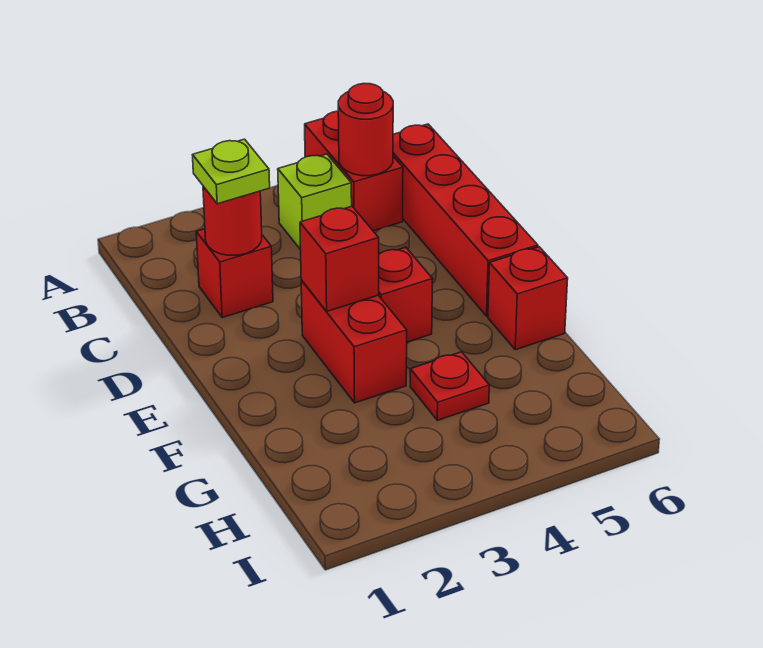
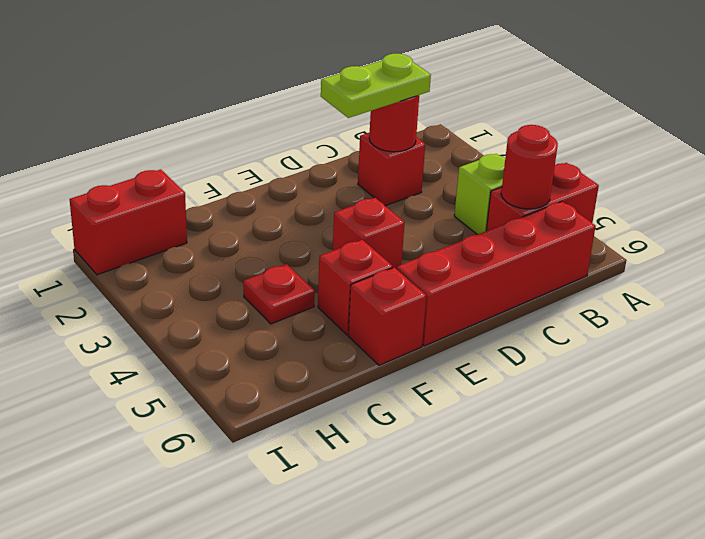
lime plate C2 level 3 -> lime plate C2:D2 level 3
red brick E3:F3 level 1 -> red brick H1:I1 level 1
red brick E3 level 2 -> red brick F5 level 1

